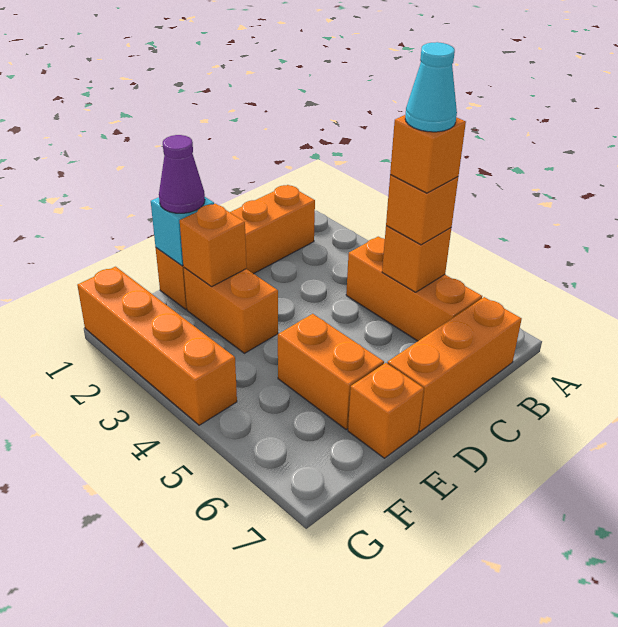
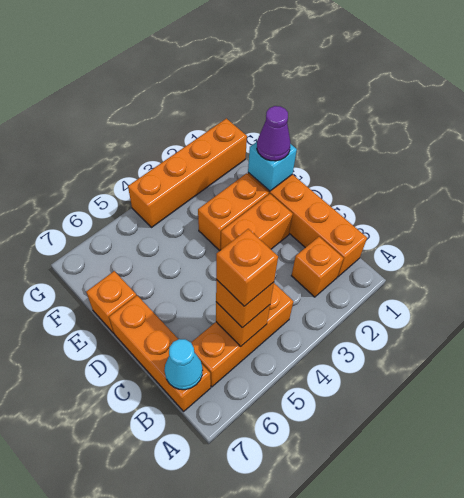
cyan cone B5 level 5 -> cyan cone B7 level 2
orange brick E2 level 2 -> orange brick B2 level 1
orange brick E5:E6 level 1 -> orange brick D2:D3 level 1

